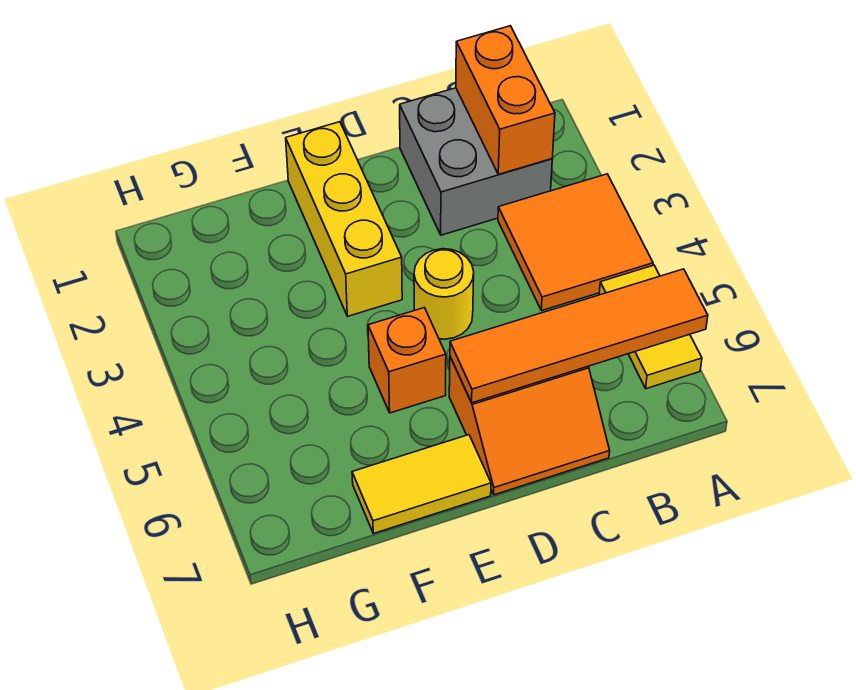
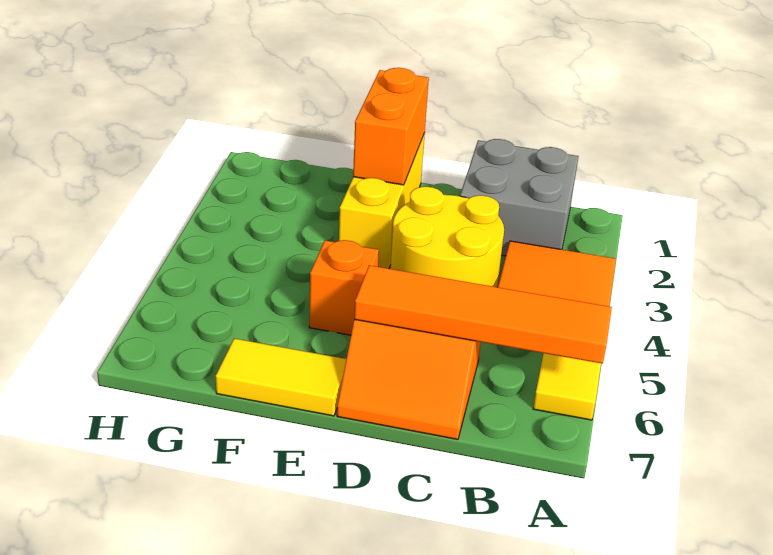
orange brick B1:B2 level 2 -> orange brick E1:E2 level 2
yellow round brick D4 level 1 -> yellow round brick C3:D4 level 1

